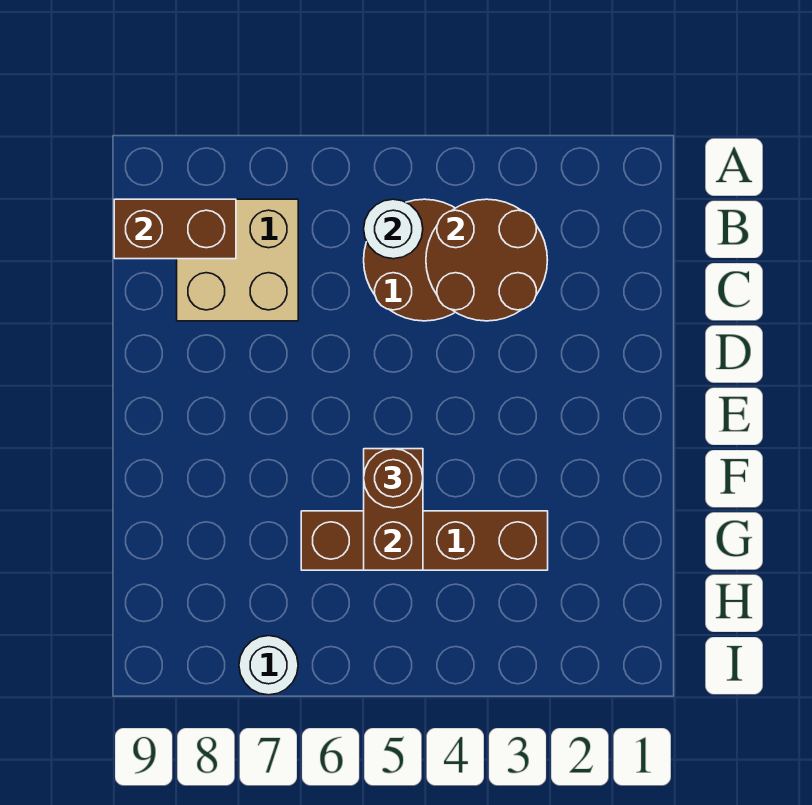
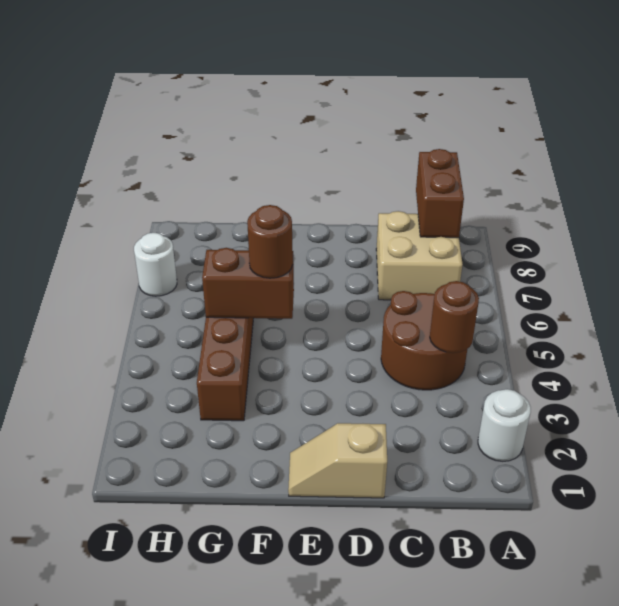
brown round brick B3:C4 level 2 -> brown round brick B4 level 2
white round brick B5 level 2 -> white round brick A2 level 1
none -> tan slope D1:E1 level 1 top D

